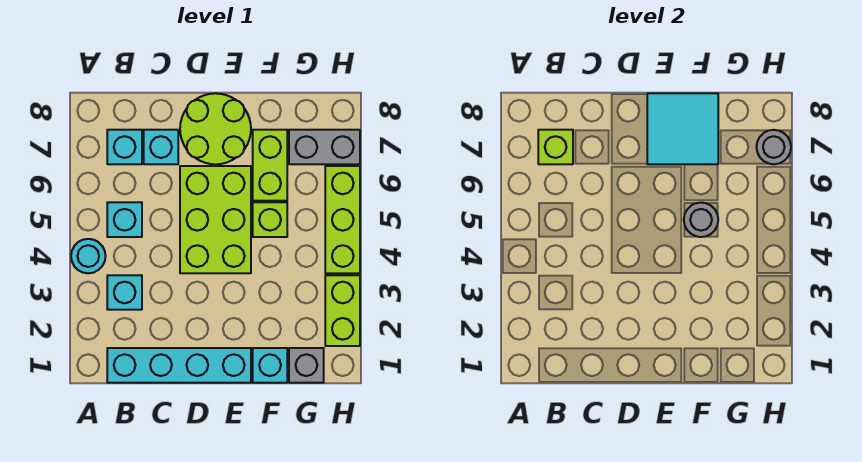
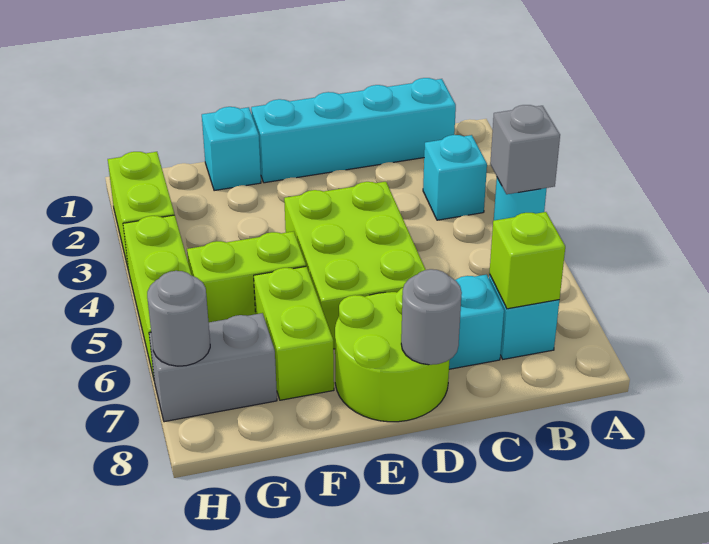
cyan brick B5 level 1 -> none
cyan tile E7:F8 level 2 -> none
lime brick F5 level 1 -> lime brick F5:G5 level 1
grey round brick F5 level 2 -> grey round brick D8 level 2
grey brick G1 level 1 -> grey brick A4 level 2

